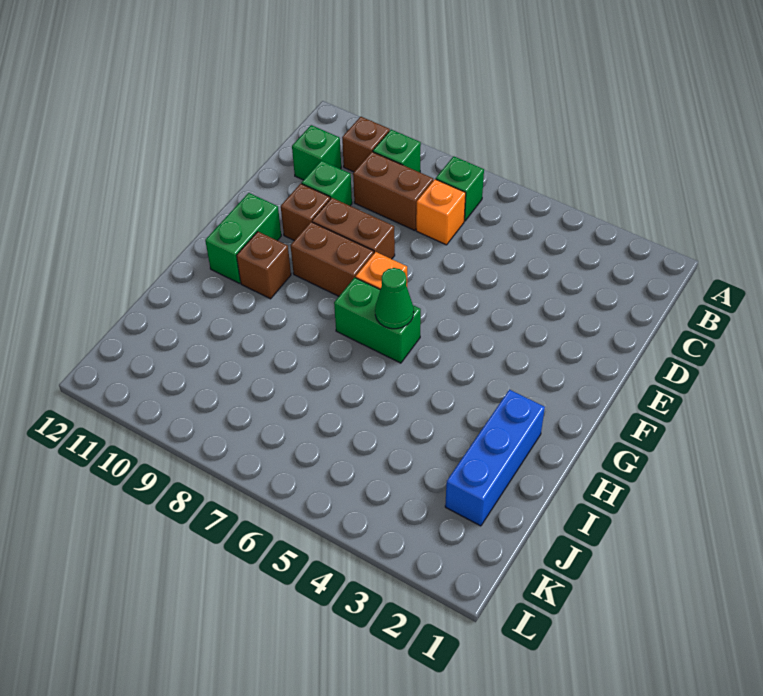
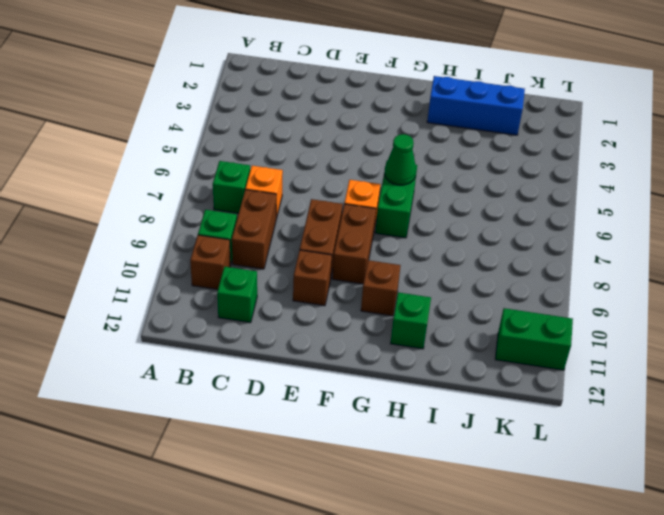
green brick D10 level 1 -> green brick H11 level 1
green brick F11:G11 level 1 -> green brick K11:L11 level 1

